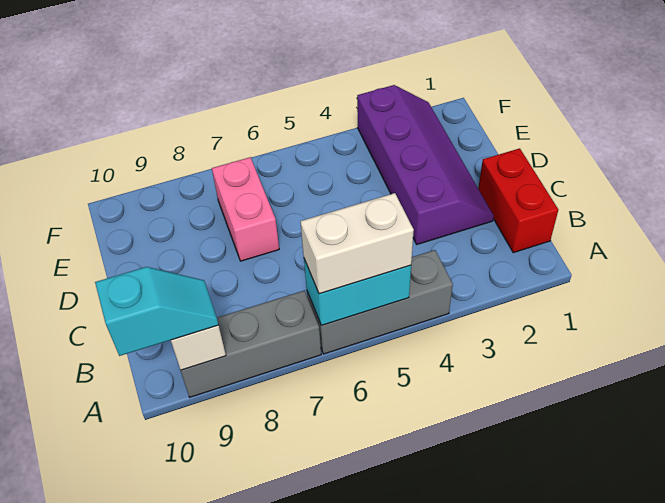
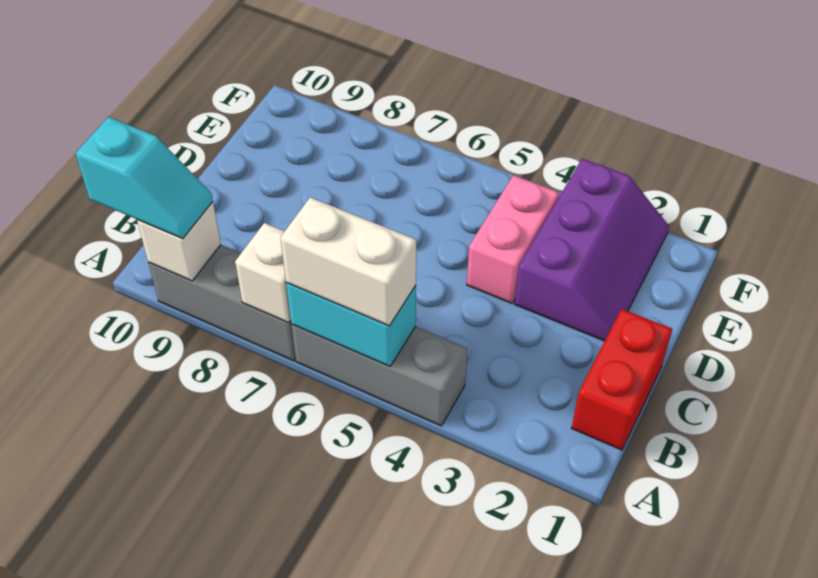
none -> white brick A7 level 2
purple slope C2:F3 level 1 top 3 -> purple slope D2:F3 level 1 top 3
pink brick D7:E7 level 1 -> pink brick D4:E4 level 1

